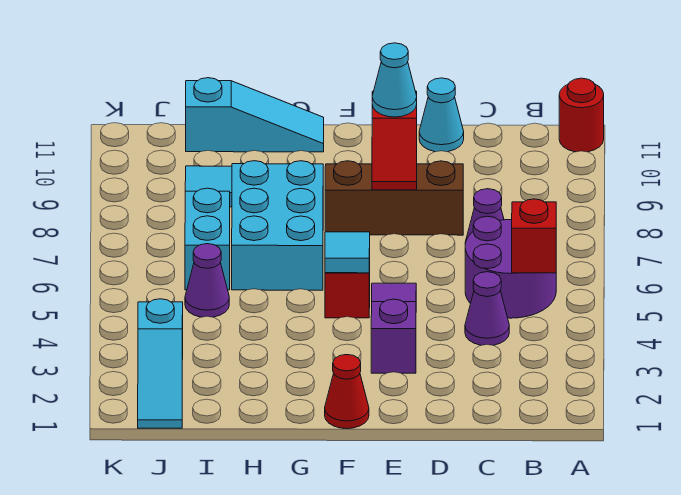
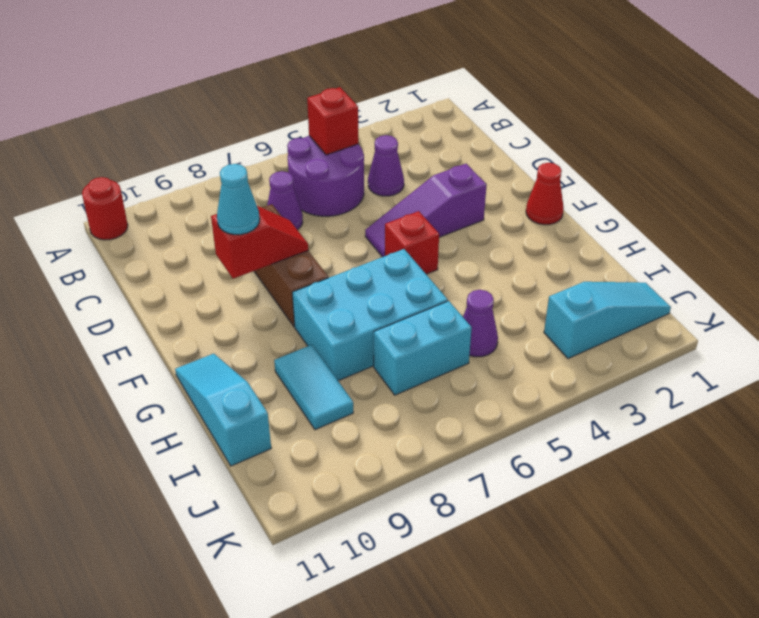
cyan cone D11 level 1 -> none
cyan tile F5 level 2 -> none

